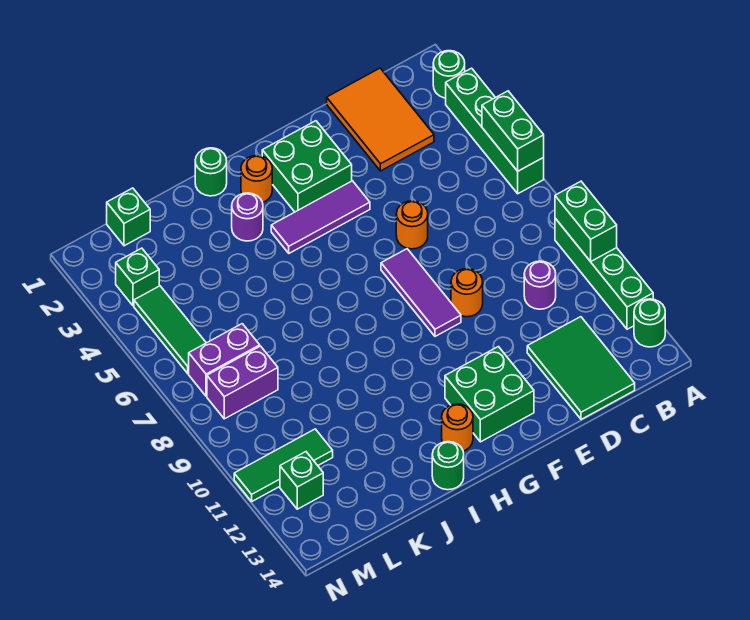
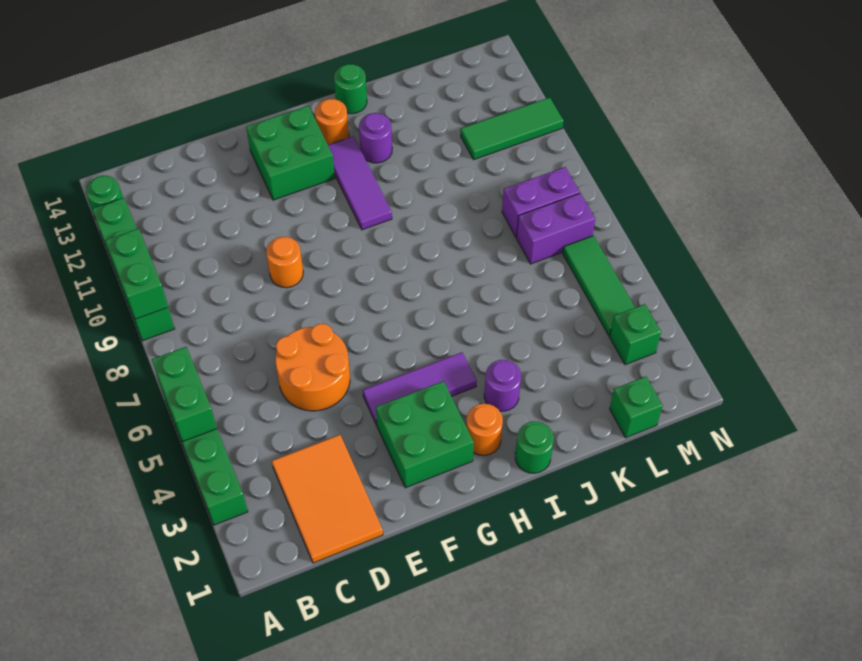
green round brick A2 level 1 -> none
purple round brick C10 level 1 -> purple round brick I12 level 1
green tile C12:D14 level 1 -> none
orange round brick E6 level 1 -> orange round brick D5:E6 level 1
purple tile F7:F9 level 1 -> purple tile H10:H12 level 1
green brick M12 level 1 -> none

